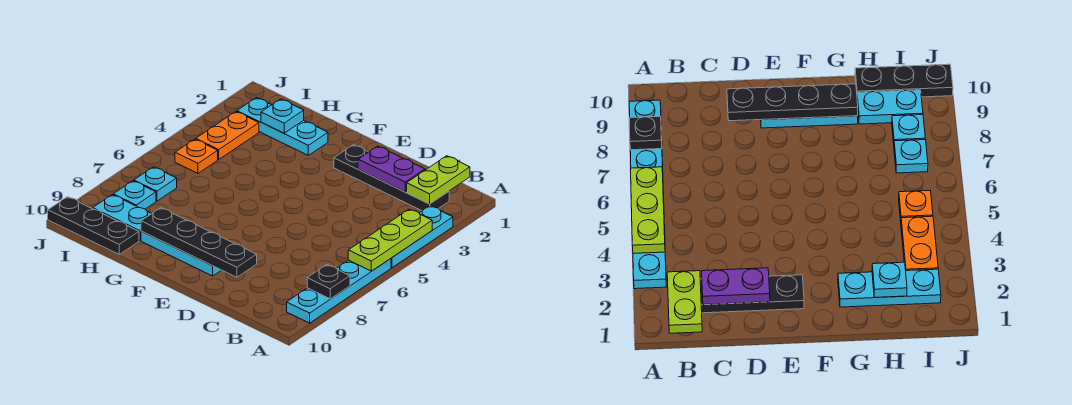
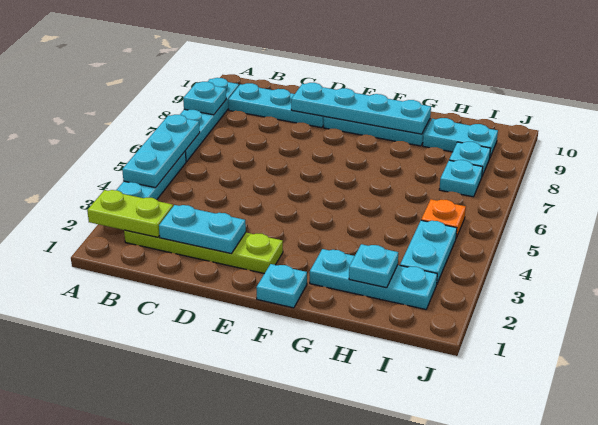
lime plate A4:A6 level 2 -> cyan plate A4:A6 level 2
black plate A8 level 2 -> cyan plate A8 level 2
lime plate B1:B2 level 2 -> lime plate A2:B2 level 2
black plate B2:E2 level 1 -> lime plate B2:E2 level 1
none -> cyan plate B9:D9 level 1
purple plate C2:D2 level 2 -> cyan plate C2:D2 level 2
black plate D9:G9 level 2 -> cyan plate D9:G9 level 2
none -> cyan plate F1 level 1
black plate H10:J10 level 1 -> none
orange plate I3:I4 level 1 -> cyan plate I3:I4 level 1

